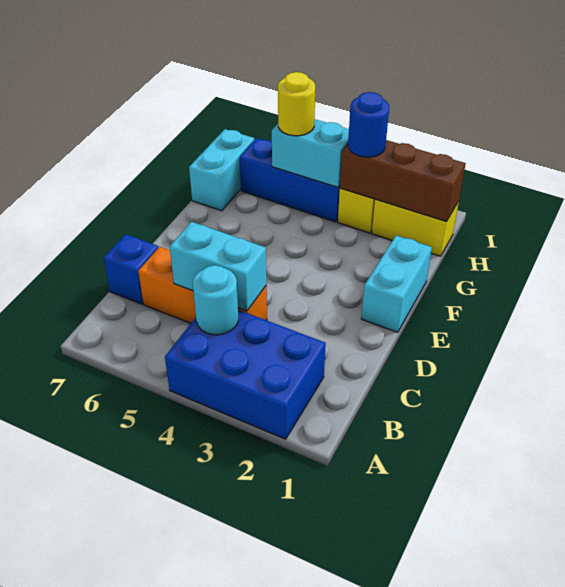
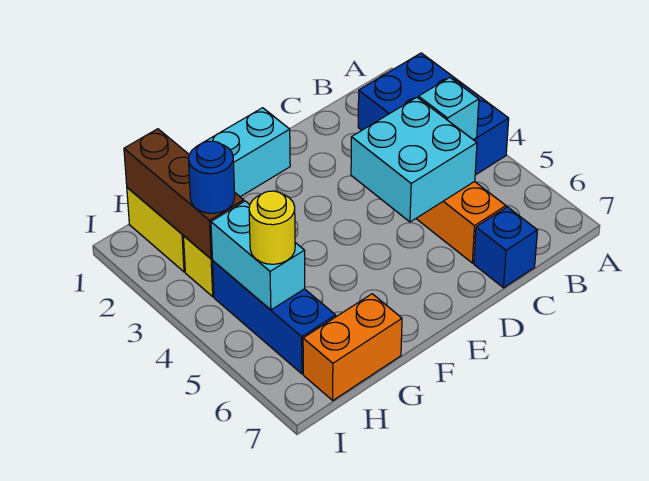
cyan round brick B4 level 2 -> cyan brick B4 level 2
cyan brick C4:C5 level 2 -> cyan brick C4:D5 level 2
cyan brick G7:H7 level 1 -> orange brick G7:H7 level 1

